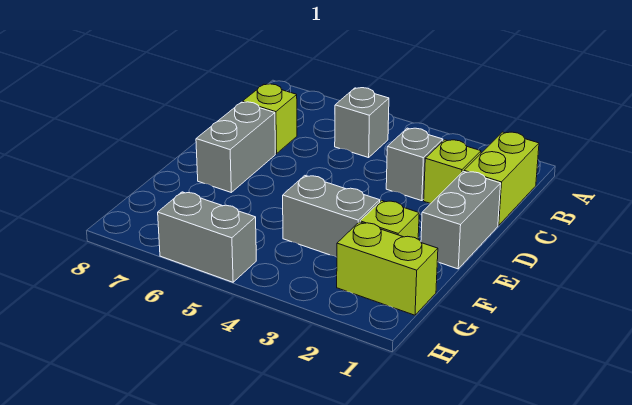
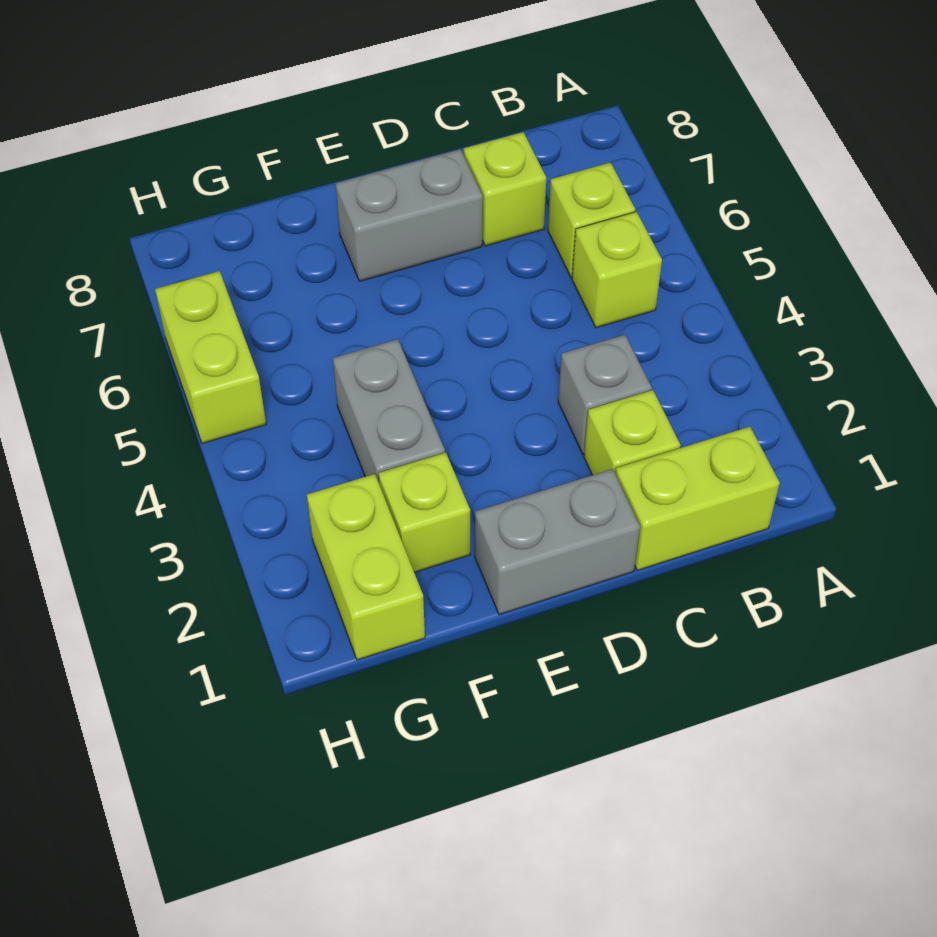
grey brick B5 level 1 -> lime brick B5 level 1
none -> lime brick B6 level 1
grey brick H5:H6 level 1 -> lime brick H5:H6 level 1

